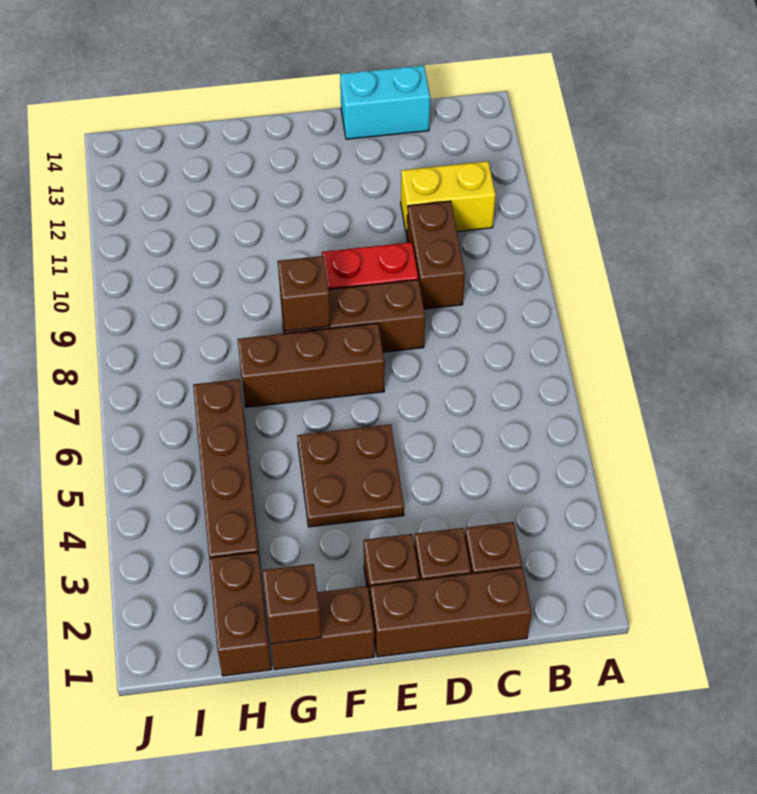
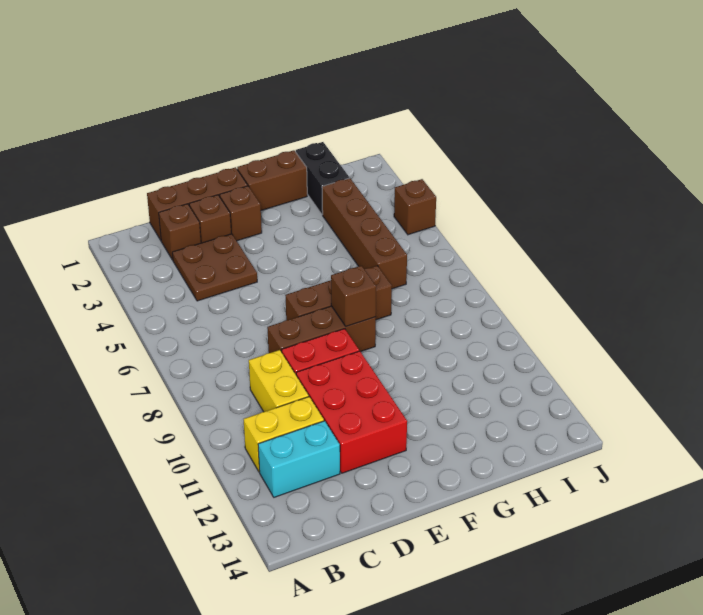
brown brick C9:C10 level 1 -> yellow brick C9:C10 level 1
cyan brick C14:D14 level 1 -> cyan brick B12:C12 level 1
none -> red brick D10:E12 level 1
brown plate E4:F5 level 1 -> brown plate C3:D4 level 1
brown brick G1 level 2 -> brown brick J4 level 1
brown brick H1:H2 level 1 -> black brick H1:H2 level 1

